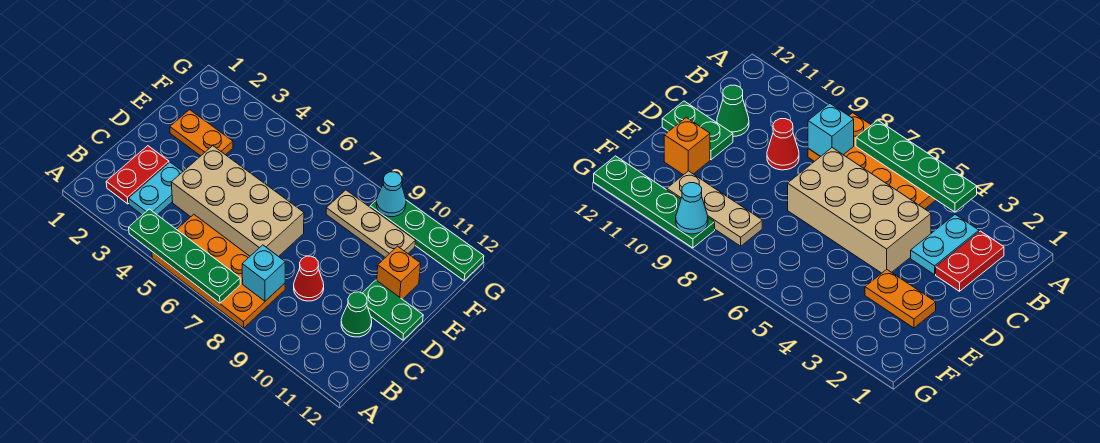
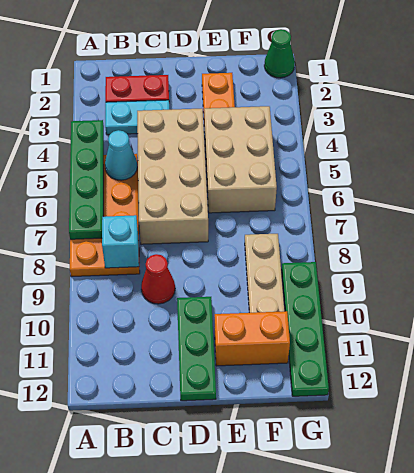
green cone C11 level 1 -> green cone G1 level 1
green plate D11:D12 level 1 -> green plate D10:D12 level 1
none -> tan brick E4:F6 level 1
orange brick E11 level 1 -> orange brick E11:F11 level 1
cyan cone G9 level 2 -> cyan cone B5 level 2

